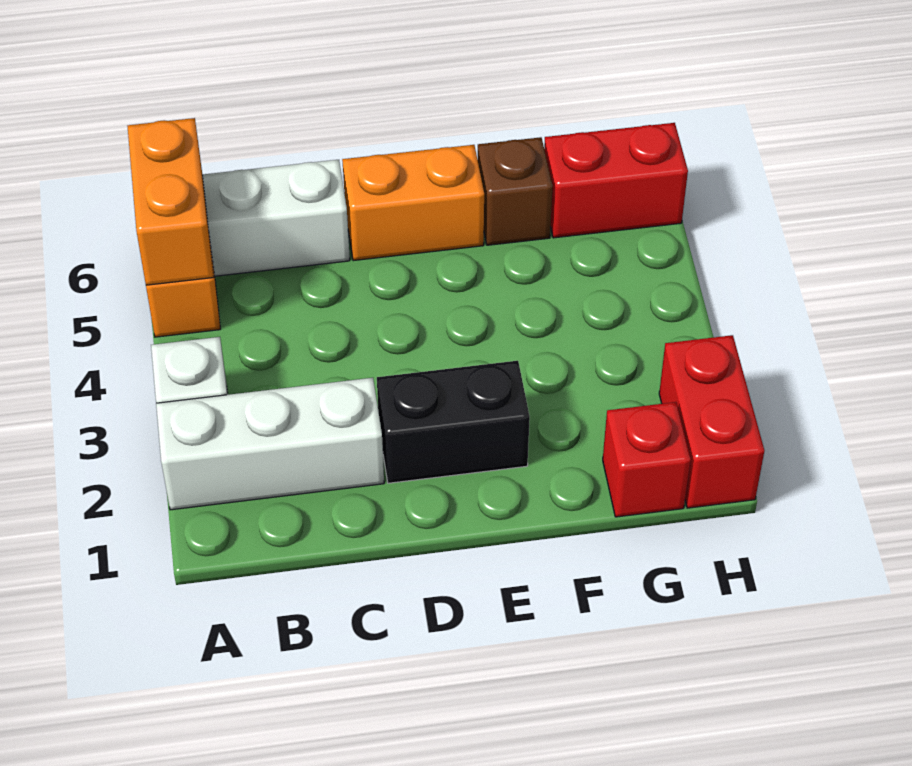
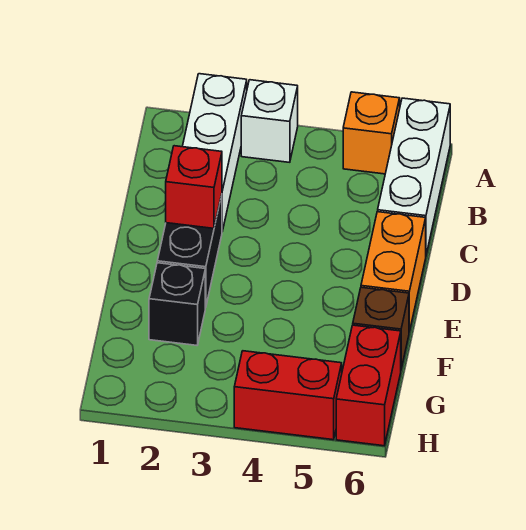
orange brick A5:A6 level 2 -> none
none -> black brick F2 level 1
red brick G1 level 1 -> red brick D2 level 2
red brick H1:H2 level 1 -> red brick H4:H5 level 1

